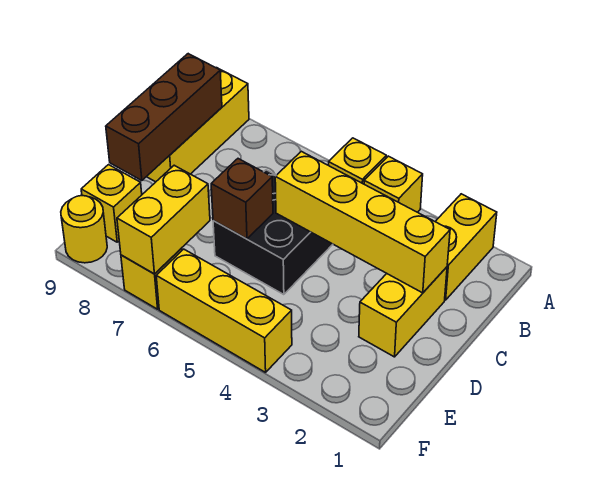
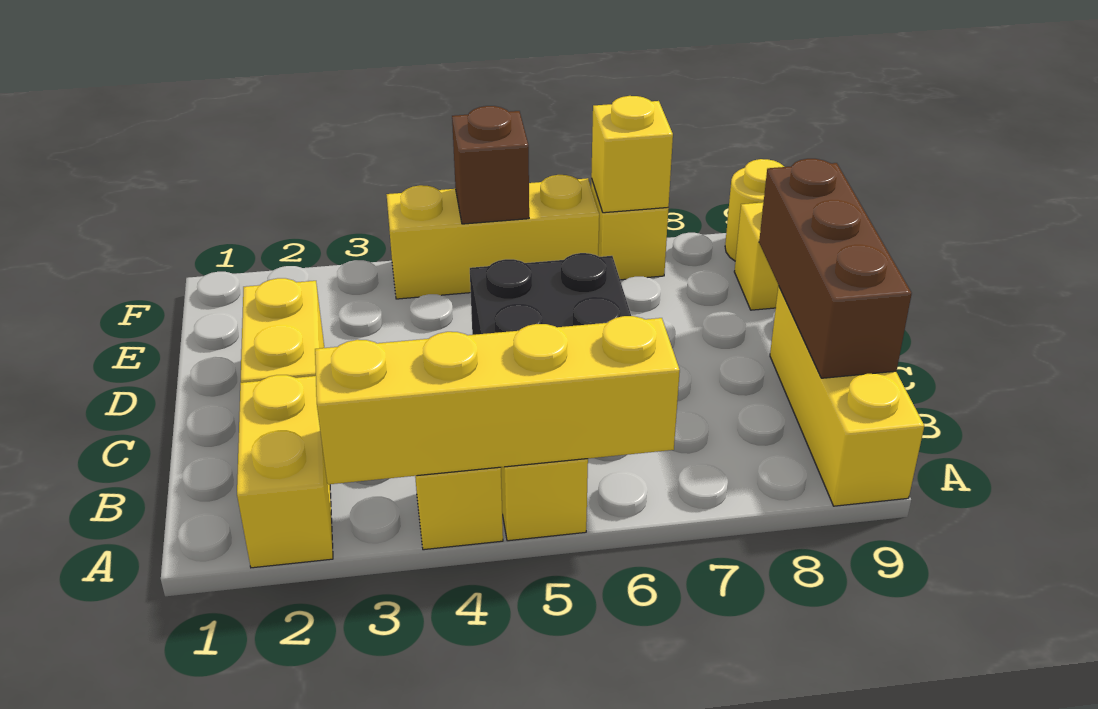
yellow brick C2:C5 level 2 -> yellow brick A3:A6 level 2
brown brick D6 level 2 -> brown brick F5 level 2
yellow brick E7:F7 level 2 -> yellow brick F7 level 2

